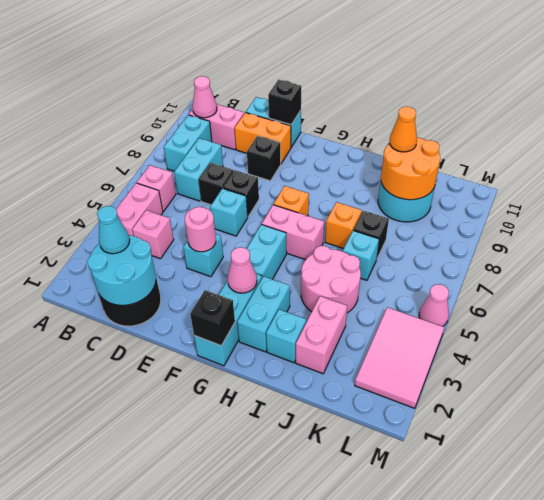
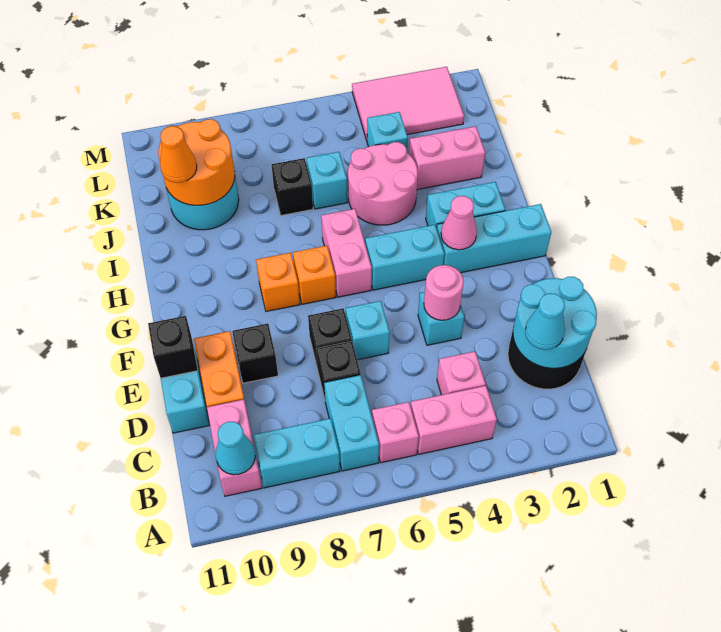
pink cone B10 level 2 -> cyan cone B10 level 2
cyan brick C7:C8 level 1 -> cyan brick B7:C7 level 1
black brick G1 level 2 -> none
cyan brick I2 level 1 -> cyan brick K4 level 1
orange brick I7 level 1 -> orange brick G8 level 1
pink cone M5 level 1 -> none

